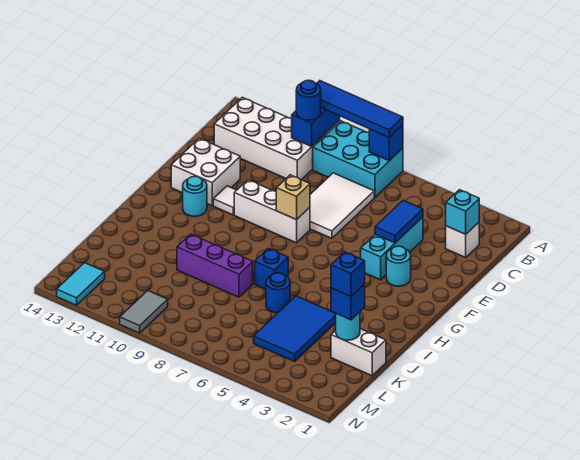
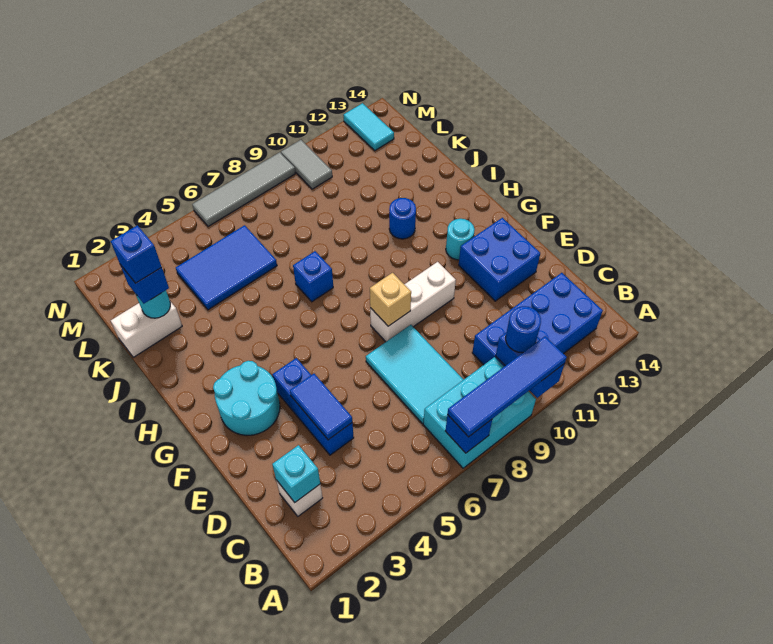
white brick B10:C13 level 1 -> blue brick B10:C13 level 1
white tile C7:E8 level 1 -> cyan tile C7:E8 level 1
cyan brick D4:F4 level 1 -> blue brick D4:F4 level 1
white brick E12:F13 level 1 -> blue brick E12:F13 level 1
cyan round brick F3 level 1 -> cyan round brick F2:G3 level 1
white tile F11 level 1 -> none
blue tile J4:L5 level 1 -> blue tile K4:L6 level 1
blue round brick J6 level 1 -> blue round brick I11 level 1
purple brick J8:J10 level 1 -> none
none -> grey tile N6:N9 level 1

